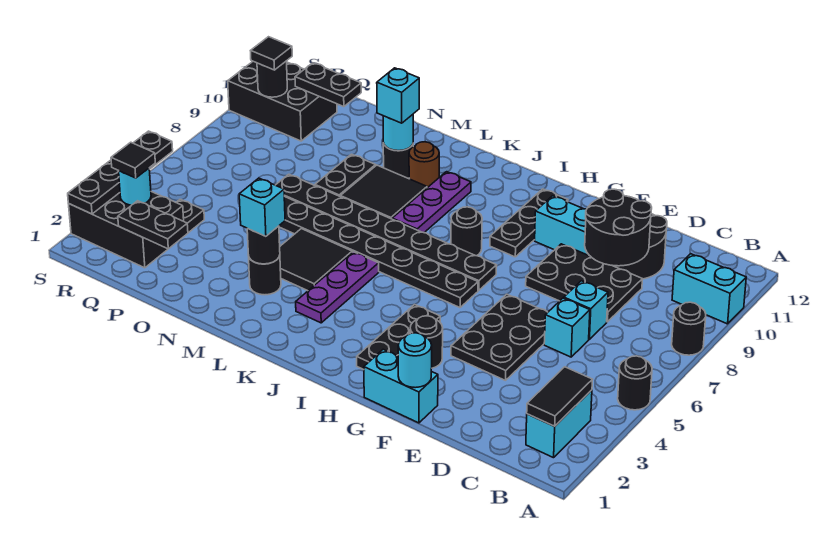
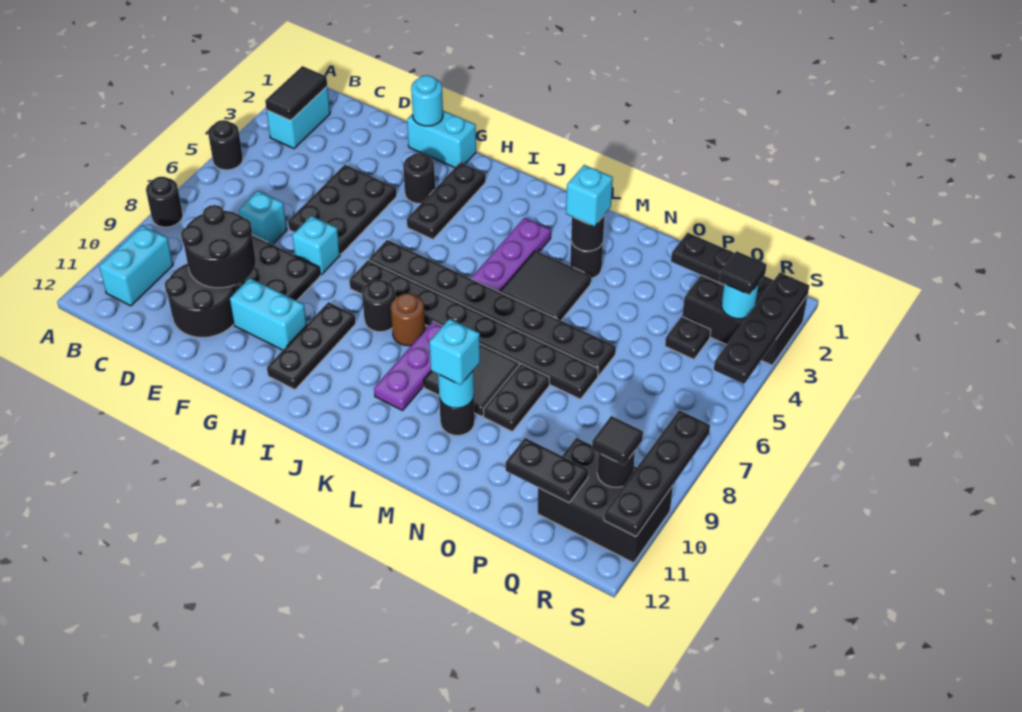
cyan brick A10:B10 level 1 -> cyan brick B10:B11 level 1
cyan brick D6 level 1 -> cyan brick F7 level 1
brown round brick L10 level 1 -> brown round brick J8 level 1
none -> black plate S8:S11 level 2

